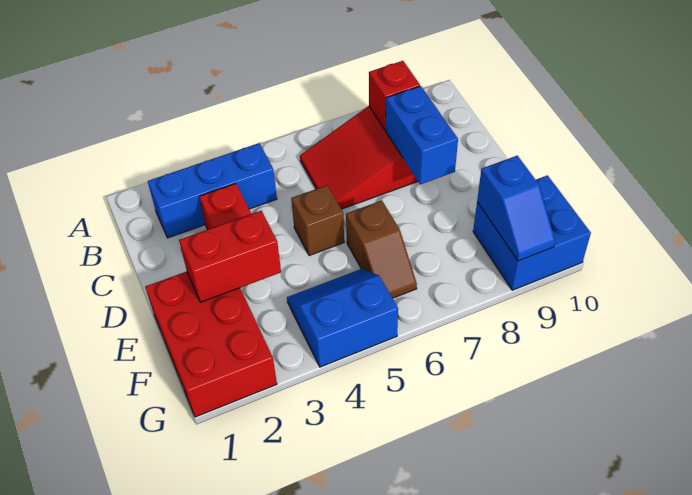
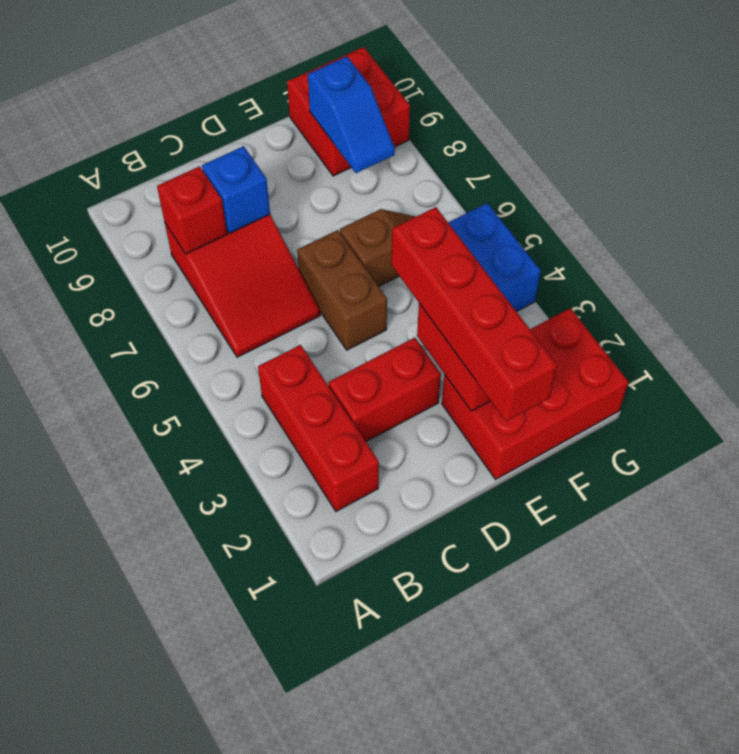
blue brick B2:B4 level 1 -> red brick B2:B4 level 1
blue brick C8:D8 level 2 -> blue brick C8 level 2
brown brick D5 level 1 -> brown brick D5:D6 level 1
none -> red brick E1:E4 level 3
blue brick F9:G10 level 1 -> red brick F9:G10 level 1
blue slope F9:G9 level 2 top F -> blue slope F8:F9 level 2 top 9

